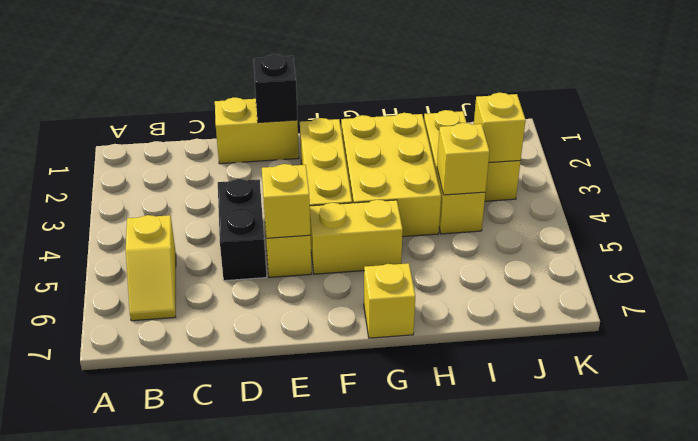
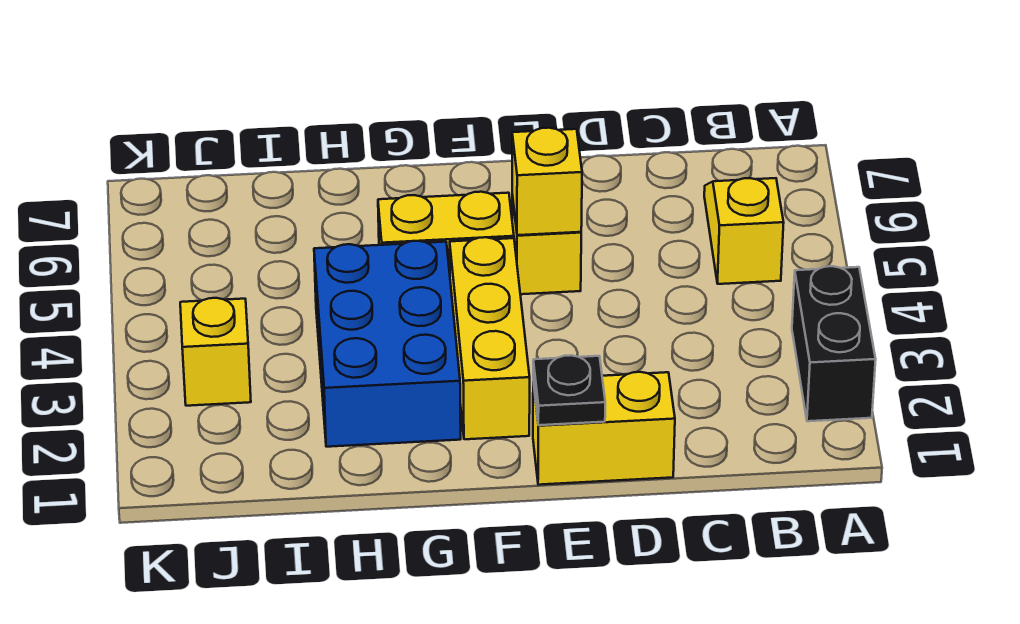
black brick D4:D5 level 1 -> black brick A2:A3 level 1
black brick E1 level 2 -> black plate E1 level 2
yellow brick G2:H4 level 1 -> blue brick G2:H4 level 1
yellow brick G7 level 1 -> none
yellow brick I2:I4 level 1 -> none
yellow brick I4 level 2 -> none
yellow brick J3 level 2 -> none

